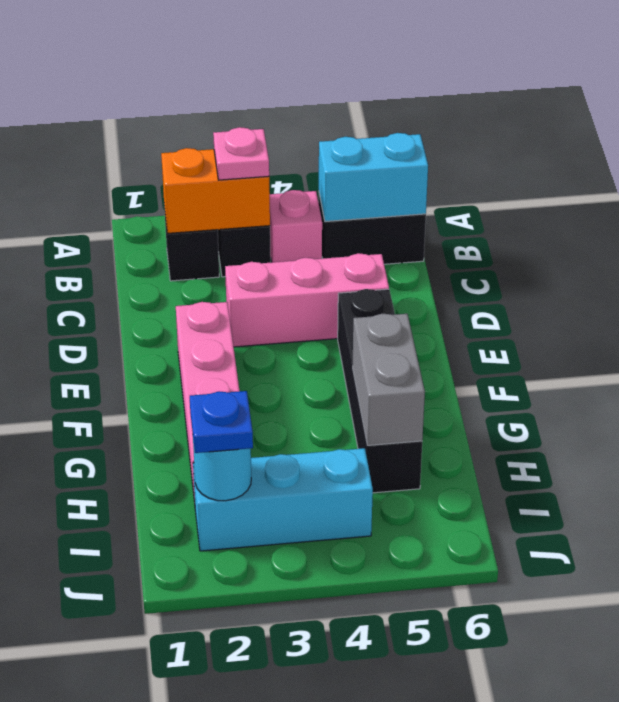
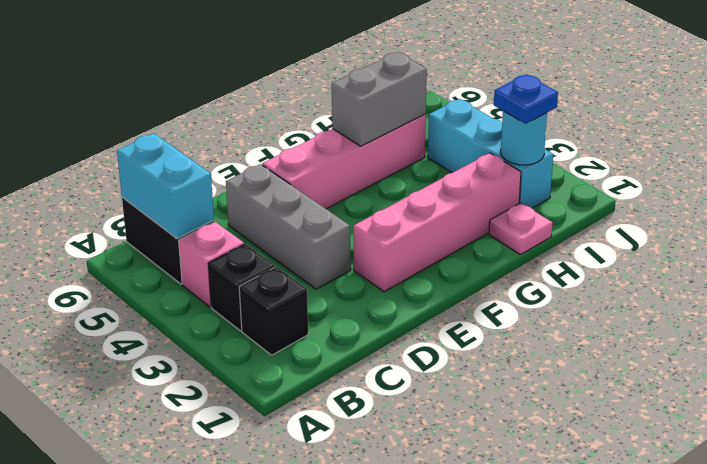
orange brick B2:B3 level 2 -> none
pink plate B3 level 3 -> pink plate H1 level 1
pink brick D3:D5 level 1 -> grey brick D3:D5 level 1
black brick E5:H5 level 1 -> pink brick E5:H5 level 1

